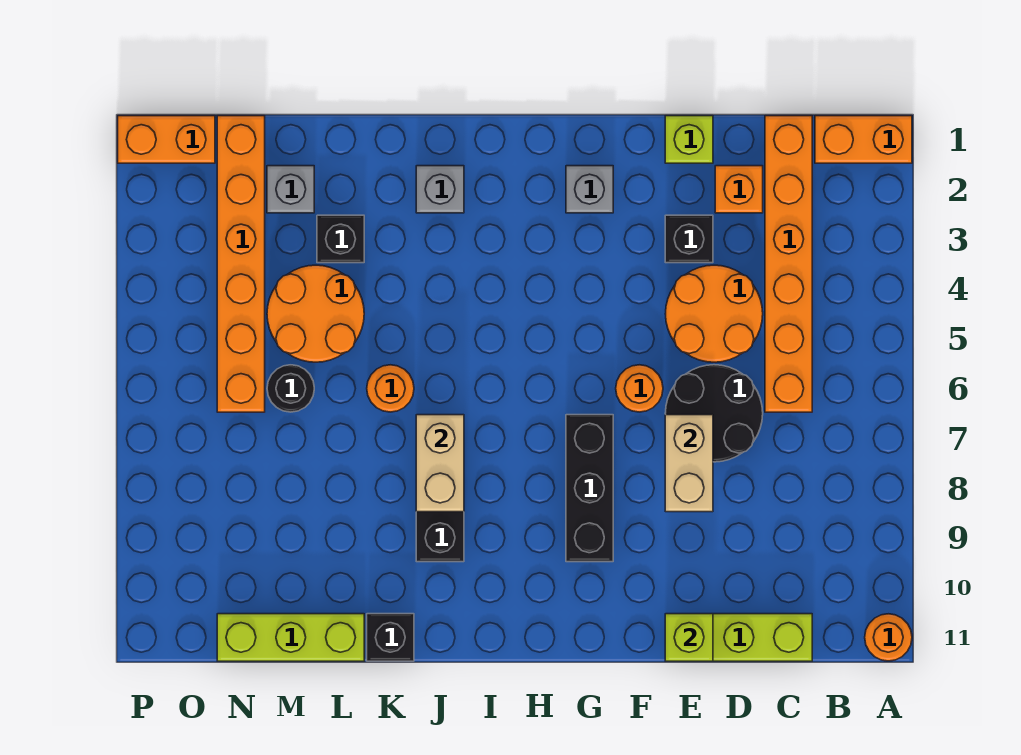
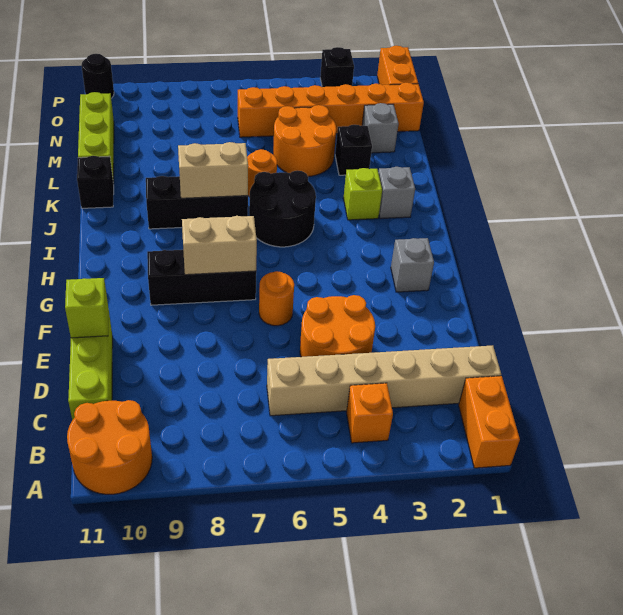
orange round brick A11 level 1 -> orange round brick A10:B11 level 1
orange brick C1:C6 level 1 -> tan brick C1:C6 level 1
orange brick D2 level 1 -> orange brick B4 level 1
black round brick D6:E7 level 1 -> black round brick I5:J6 level 1
lime brick E1 level 1 -> lime brick J3 level 1
black brick E3 level 1 -> black brick P3 level 1
tan brick E7:E8 level 2 -> tan brick G7:G8 level 2
black round brick M6 level 1 -> black round brick P11 level 1

